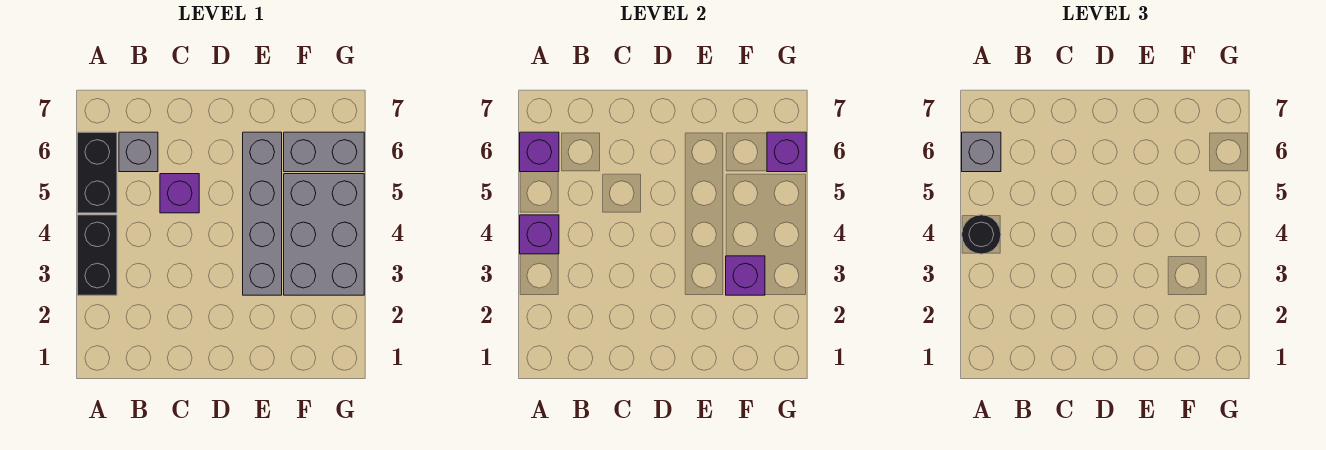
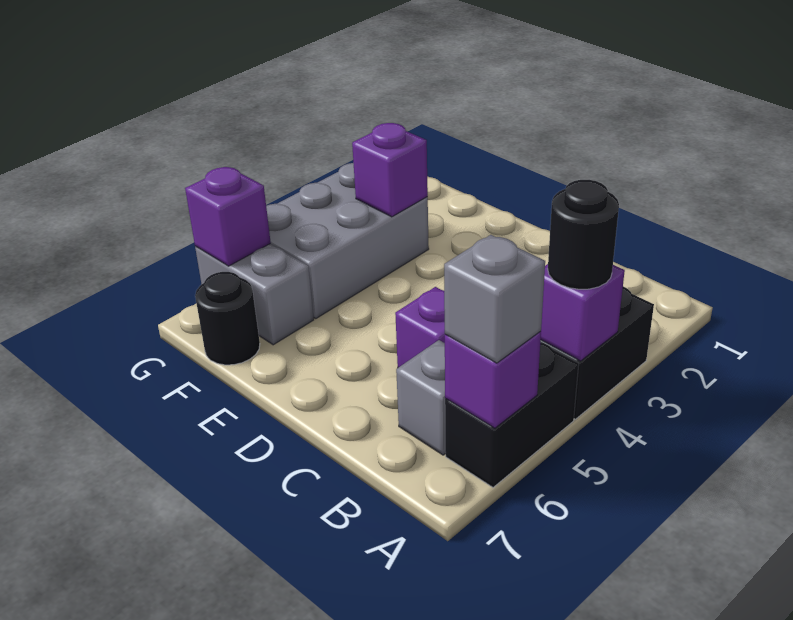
grey brick E3:E6 level 1 -> none
none -> black round brick F7 level 1

